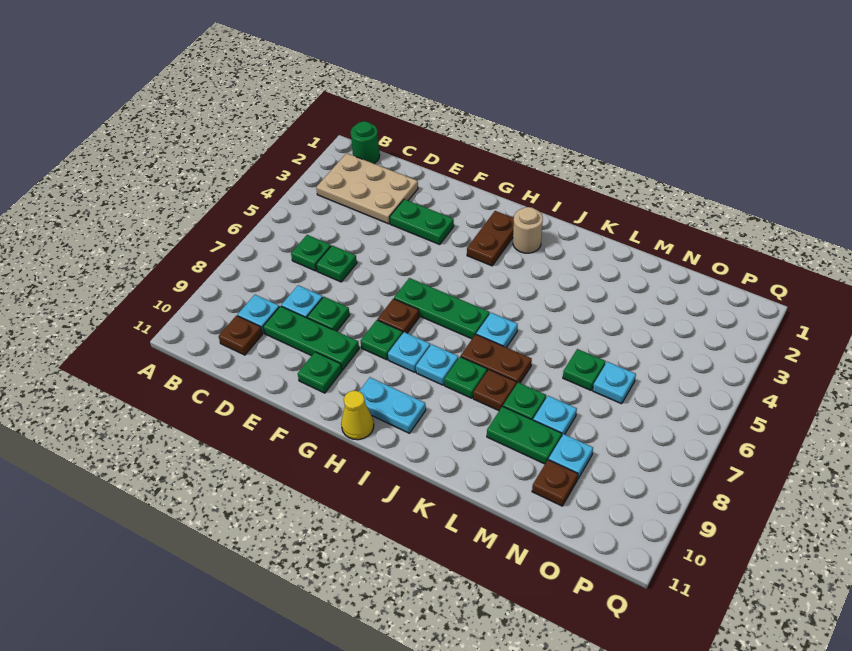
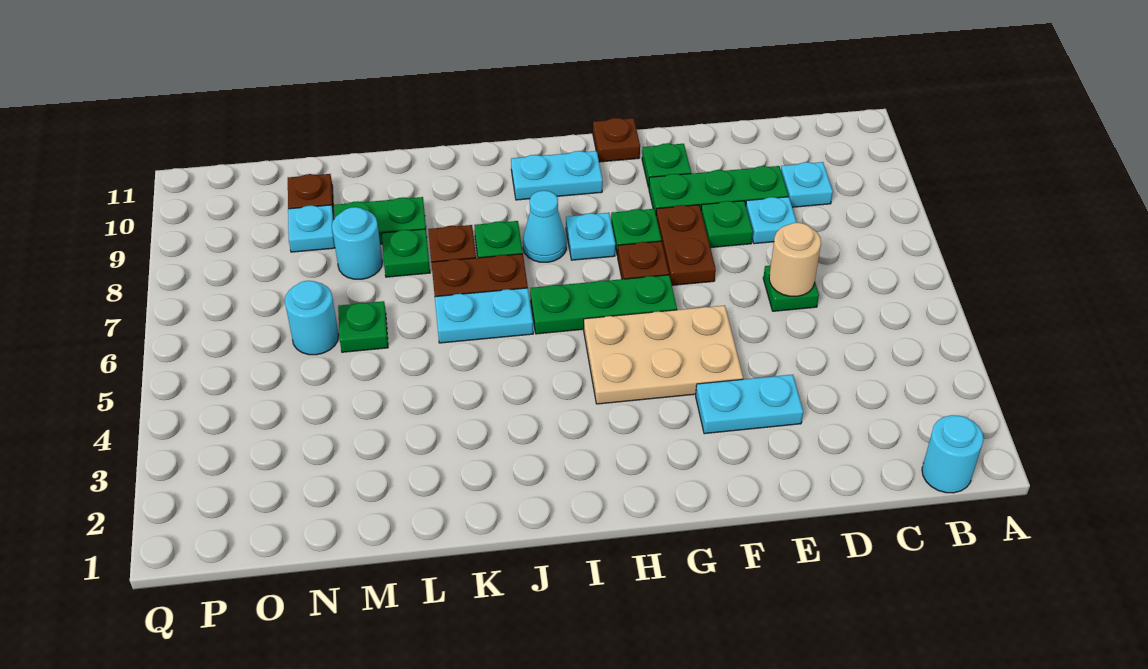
green round brick B1 level 1 -> cyan round brick B1 level 1
tan plate B2:D3 level 1 -> tan plate F4:H5 level 1
green plate C6 level 1 -> none
brown plate C10 level 1 -> brown plate G11 level 1
green plate E3:F3 level 1 -> cyan plate E3:F3 level 1
brown plate H2:H3 level 1 -> brown plate F7:F8 level 1
yellow cone H11 level 1 -> none
tan round brick I2 level 1 -> tan round brick D6 level 2
cyan plate I8 level 1 -> cyan cone I8 level 1
cyan plate J6 level 1 -> cyan plate J6:K6 level 1
cyan plate M8 level 1 -> cyan round brick M8 level 1
cyan plate N6 level 1 -> cyan round brick N6 level 1

